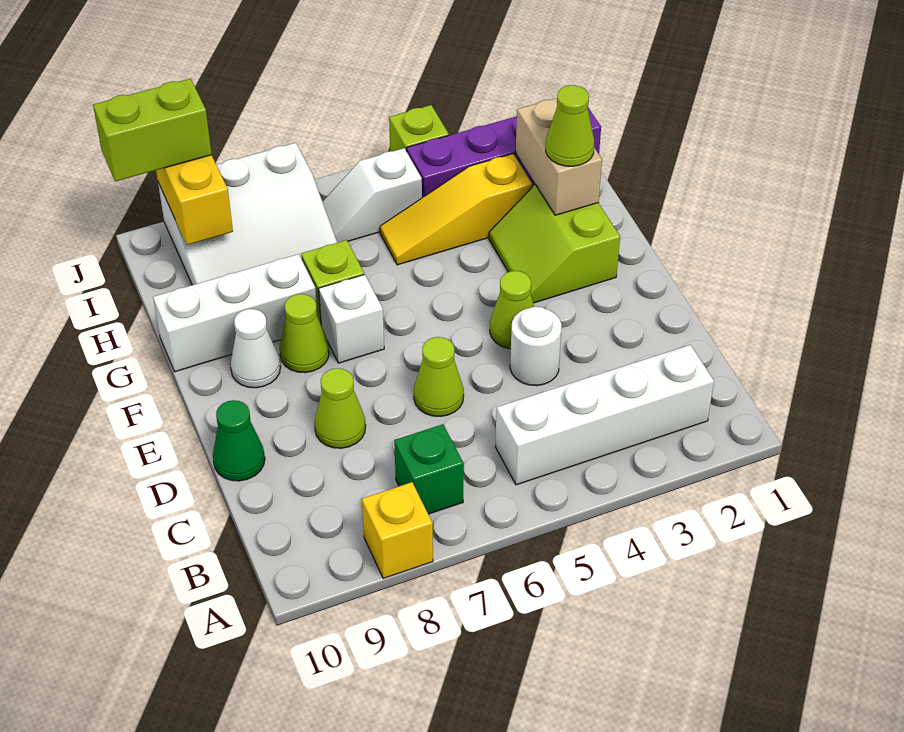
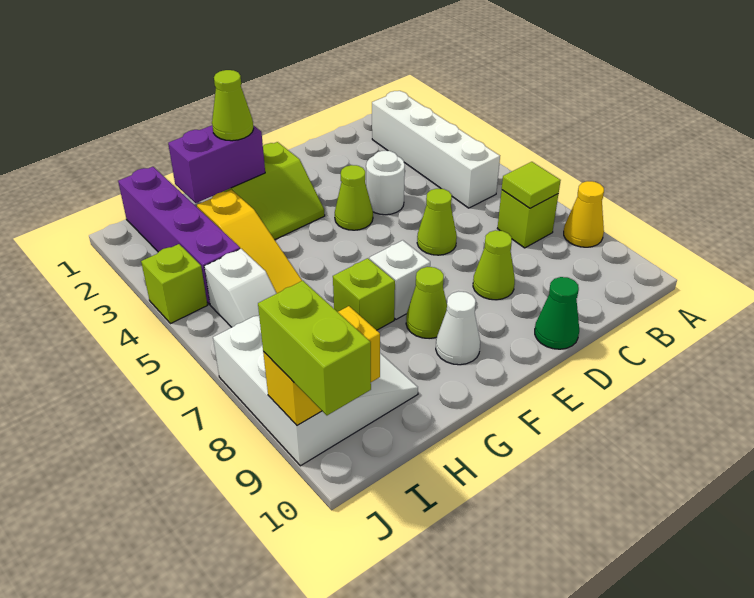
yellow brick A8 level 1 -> yellow cone A8 level 1
green brick B7 level 1 -> lime brick B7 level 1
none -> lime tile B7 level 2
tan brick G2:H2 level 2 -> purple brick G2:H2 level 2
white brick G8:G10 level 1 -> none

